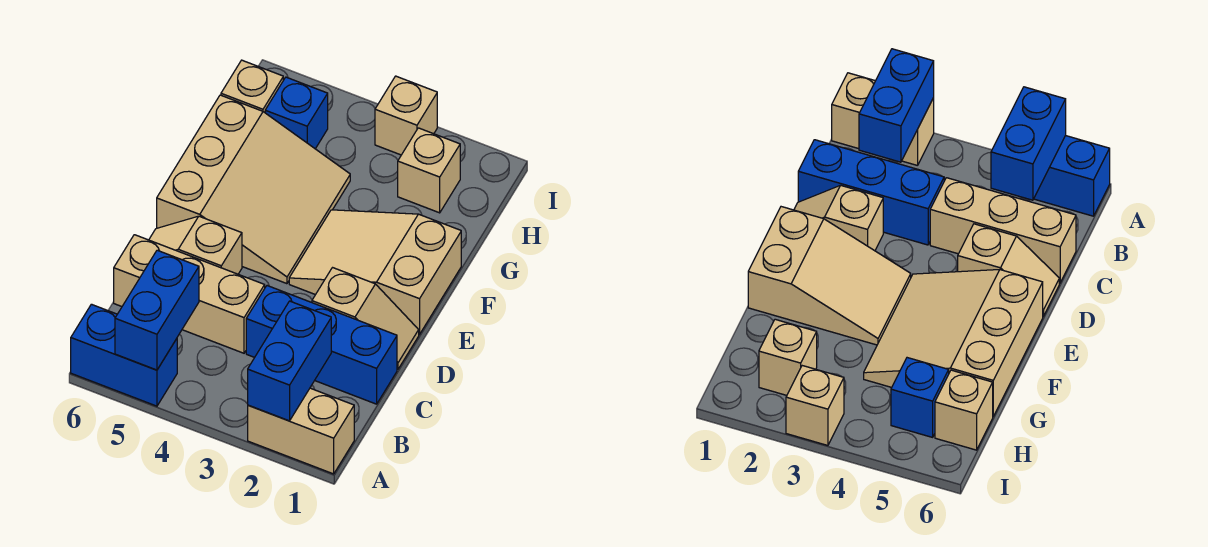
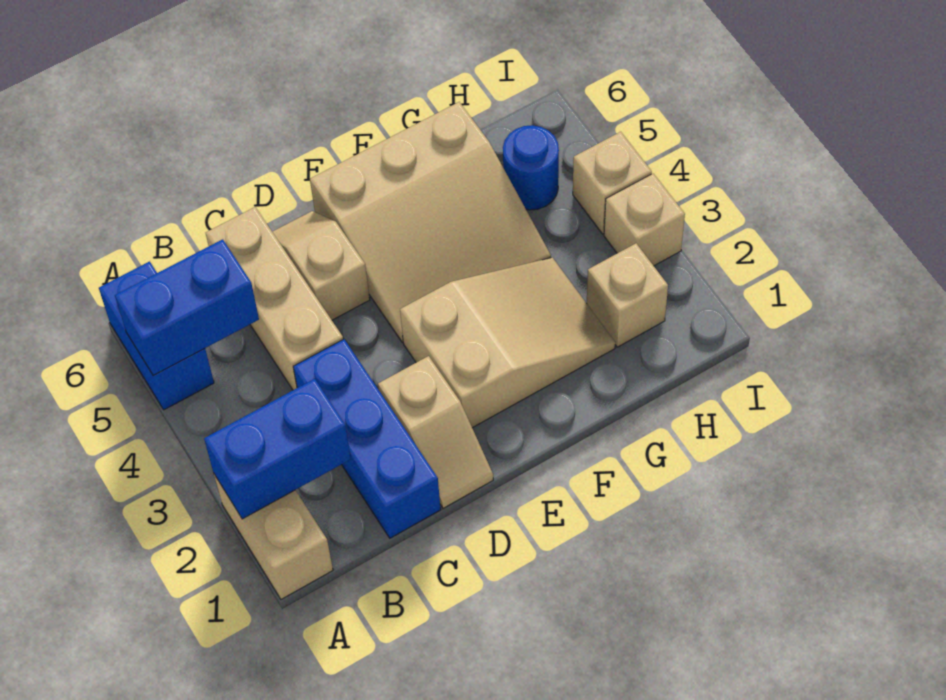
tan slope E1:F3 level 1 top 1 -> tan slope E2:G3 level 1 top E
blue brick H5 level 1 -> blue round brick H5 level 1
tan brick H6 level 1 -> tan brick I4 level 1

